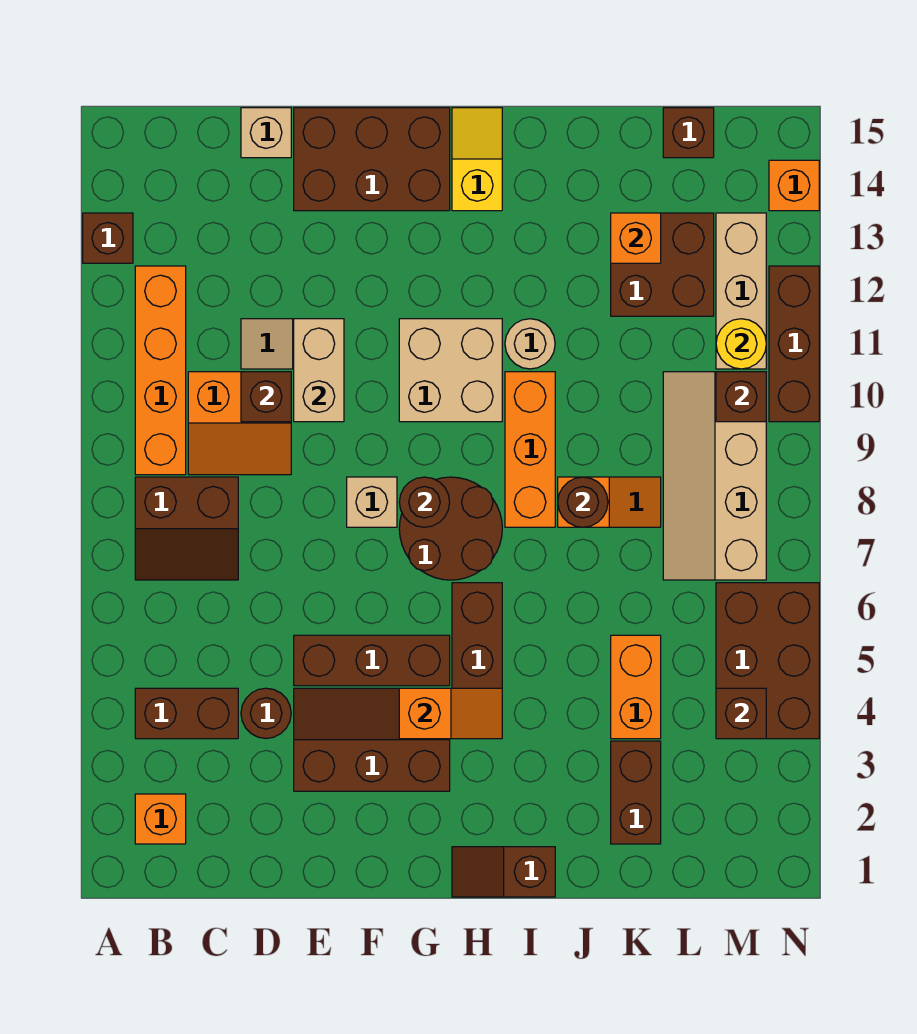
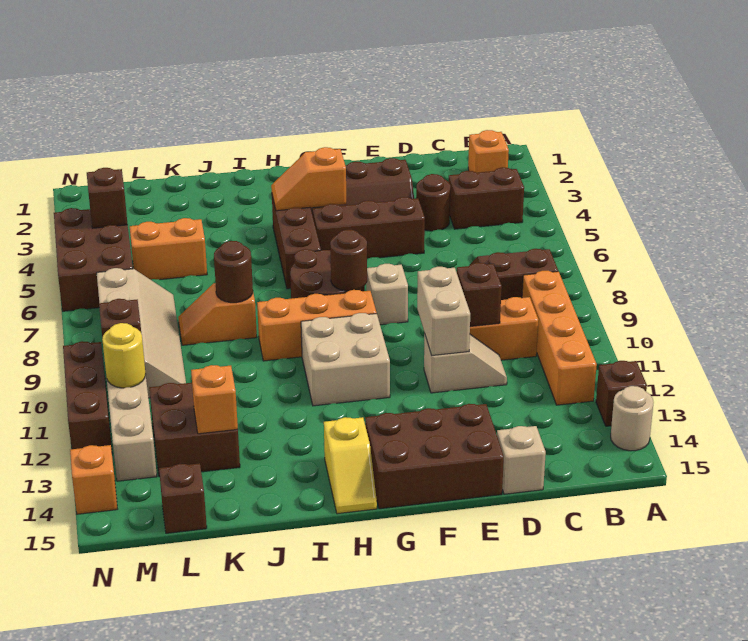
brown slope H1:I1 level 1 top I -> none
orange brick I8:I10 level 1 -> orange brick G9:I9 level 1
tan round brick I11 level 1 -> tan round brick A14 level 1
brown brick K2:K3 level 1 -> none
orange brick K4:K5 level 1 -> orange brick K5:L5 level 1

